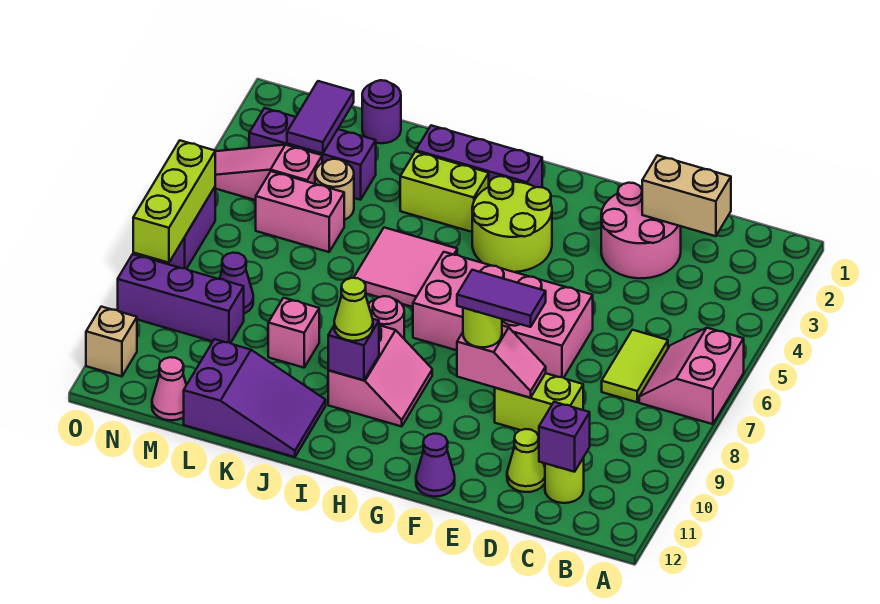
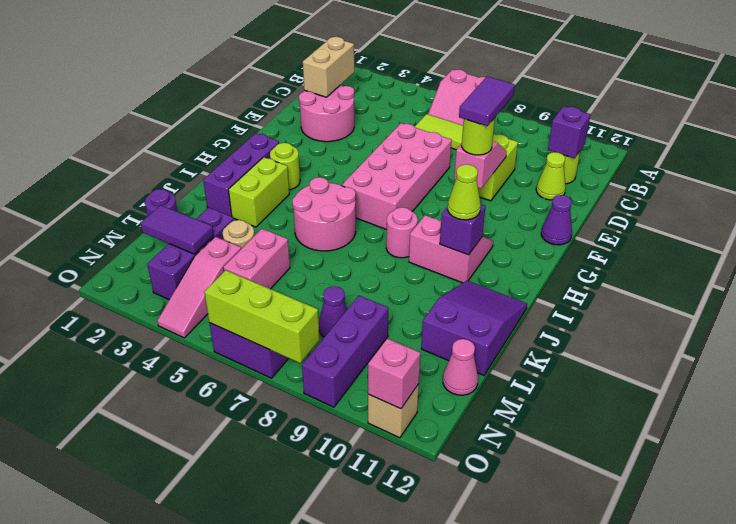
lime round brick G3:H4 level 1 -> lime round brick H3 level 1
pink tile I5:J6 level 1 -> pink round brick I5:J6 level 1
pink brick K9 level 1 -> pink brick O11 level 2

